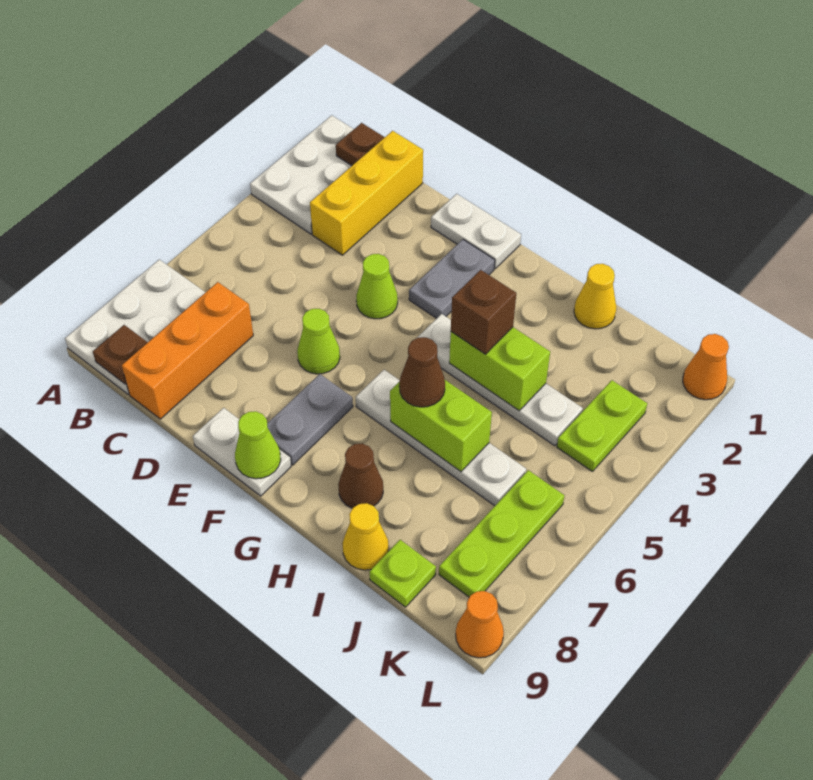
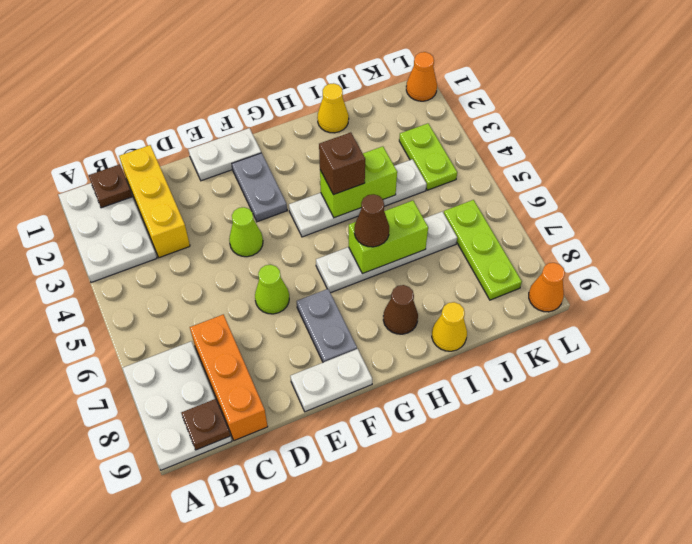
lime cone F9 level 2 -> none
lime plate J9 level 1 -> none

